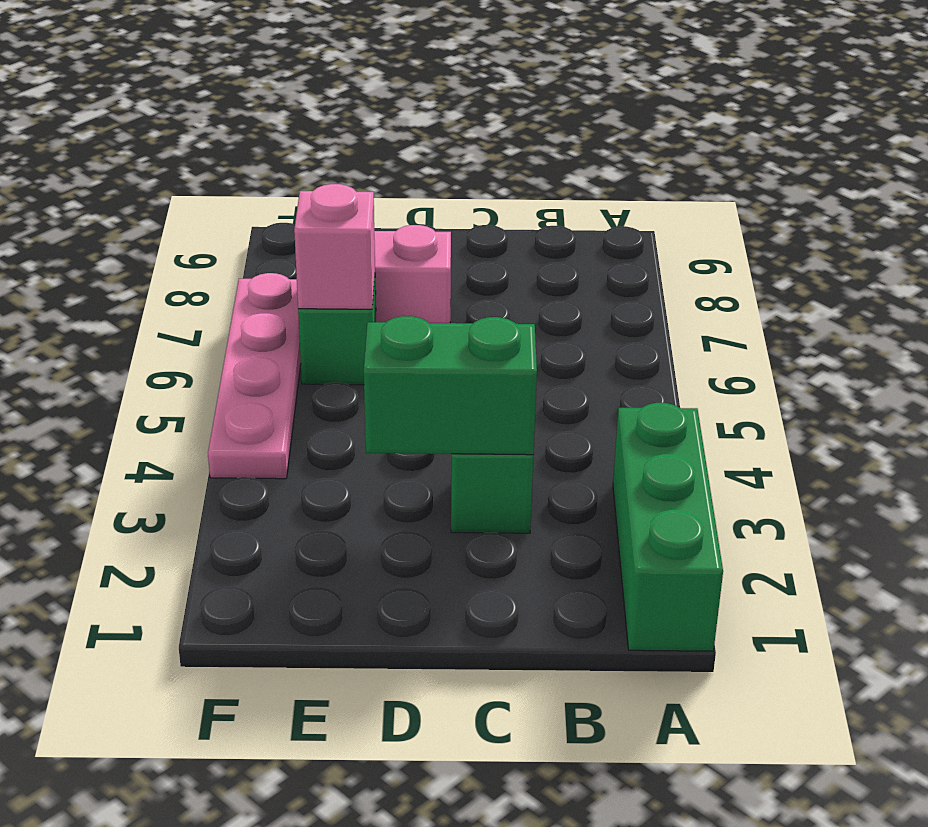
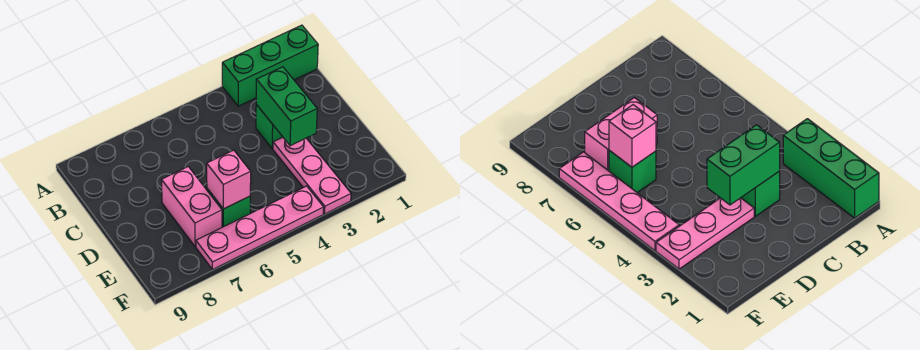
none -> pink plate D3:F3 level 1

